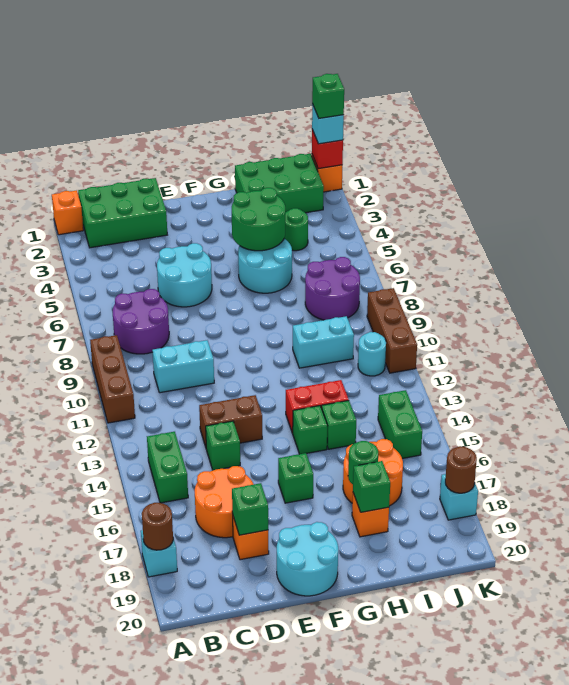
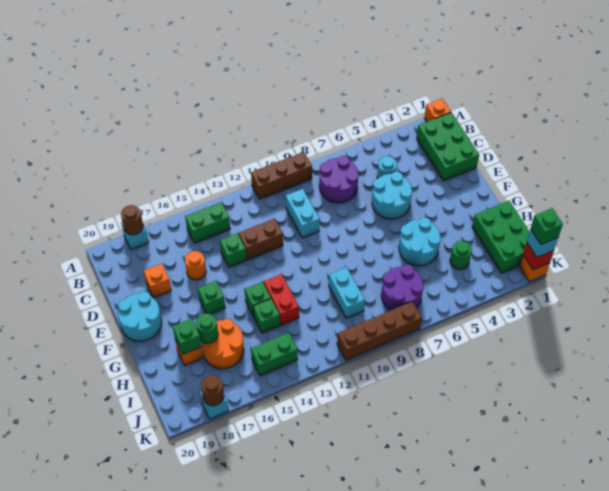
orange round brick C16:D17 level 1 -> orange round brick D16 level 1
brown brick D13:E13 level 1 -> brown brick D12:D13 level 1
green brick D18 level 2 -> none
green round brick G4:H5 level 2 -> none
cyan round brick J11 level 1 -> cyan round brick C5 level 1
brown brick K9:K11 level 1 -> brown brick K8:K11 level 1

